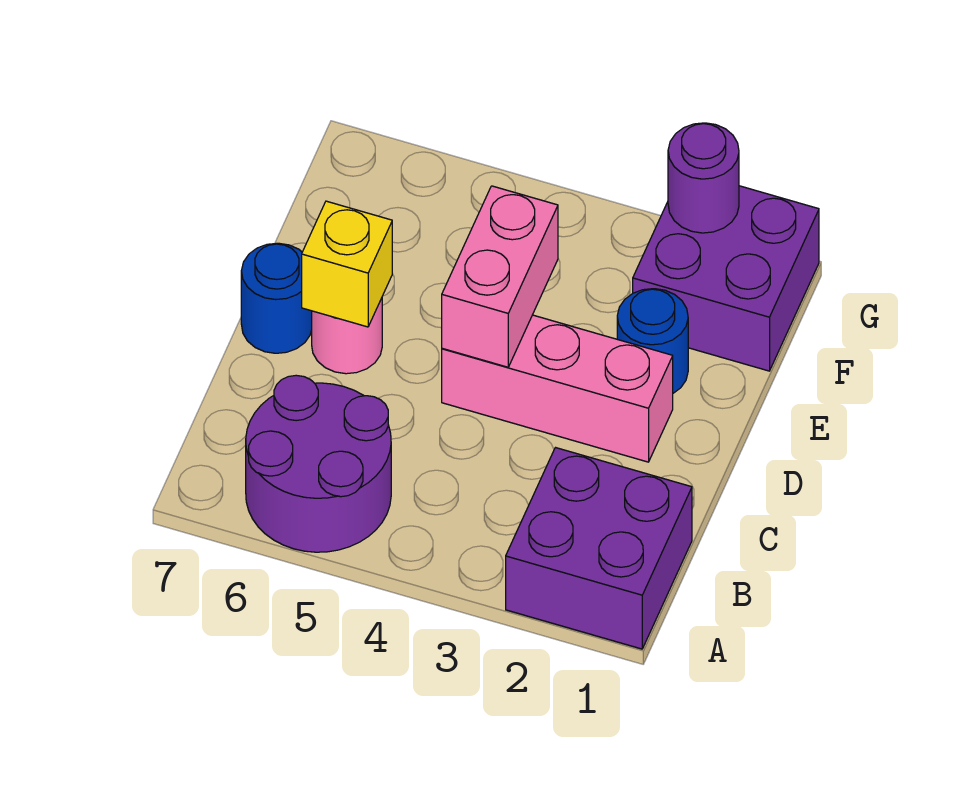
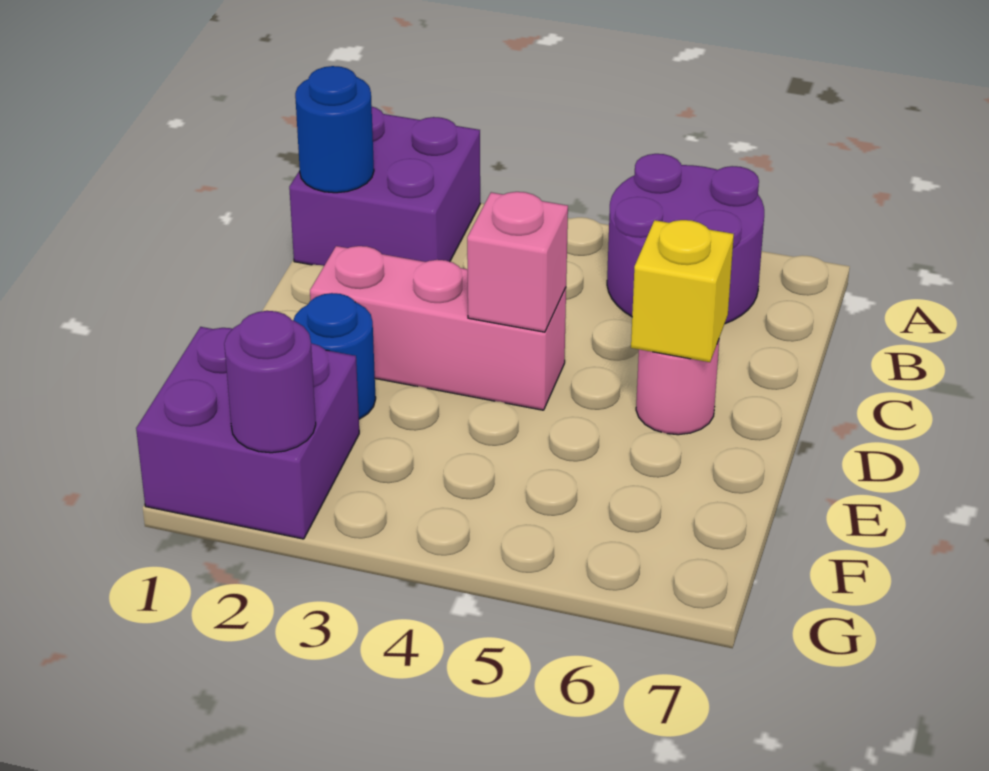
pink brick D4:E4 level 2 -> pink brick D4 level 2
blue round brick D7 level 1 -> blue round brick B1 level 2

